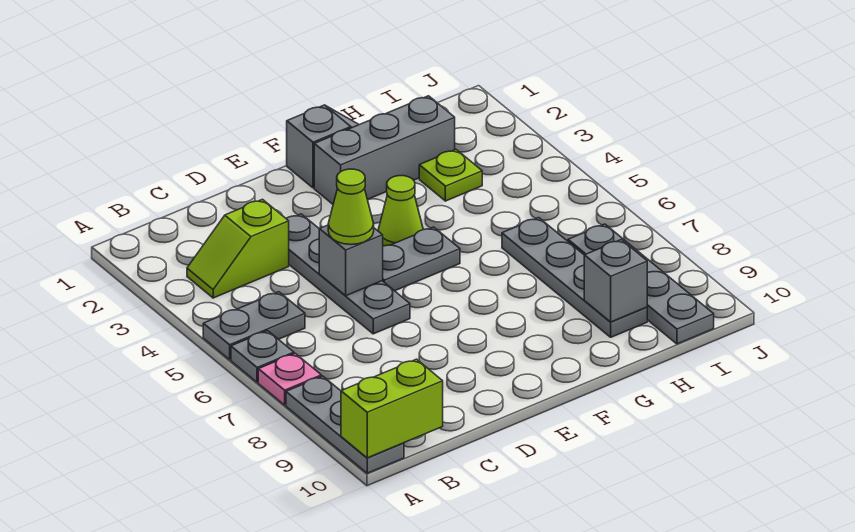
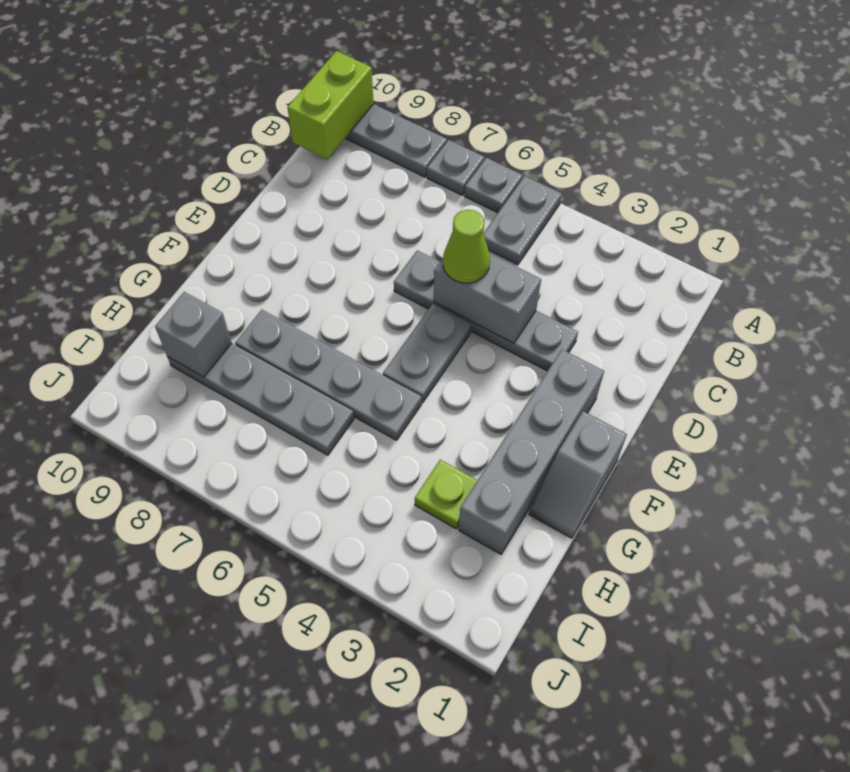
pink plate A7 level 1 -> grey plate A7 level 1
lime slope B3:C3 level 1 top C -> none
grey brick D5 level 2 -> grey brick D4:D5 level 2
grey brick F2:H2 level 1 -> grey brick E2:H2 level 1
lime cone F4 level 1 -> none
grey plate I7:I10 level 1 -> grey plate G5:G8 level 1

